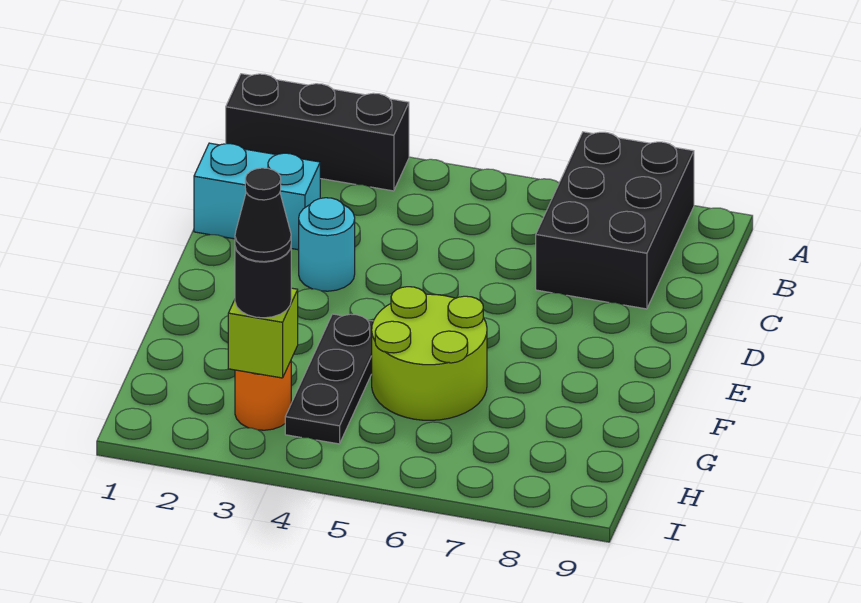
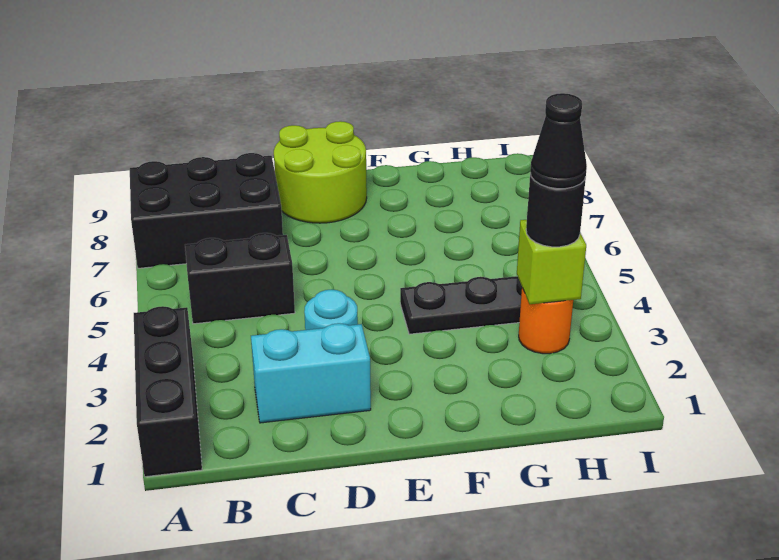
none -> black brick B5:C5 level 1
cyan brick C1:C2 level 1 -> cyan brick C2:D2 level 1
lime round brick F5:G6 level 1 -> lime round brick D8:E9 level 1

